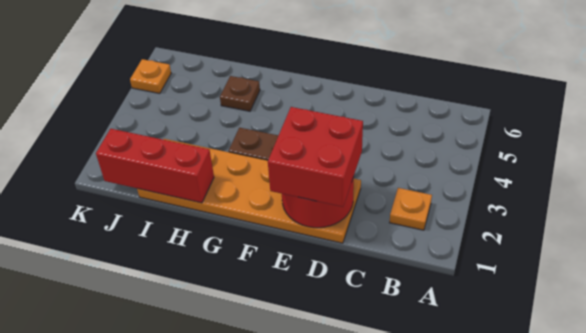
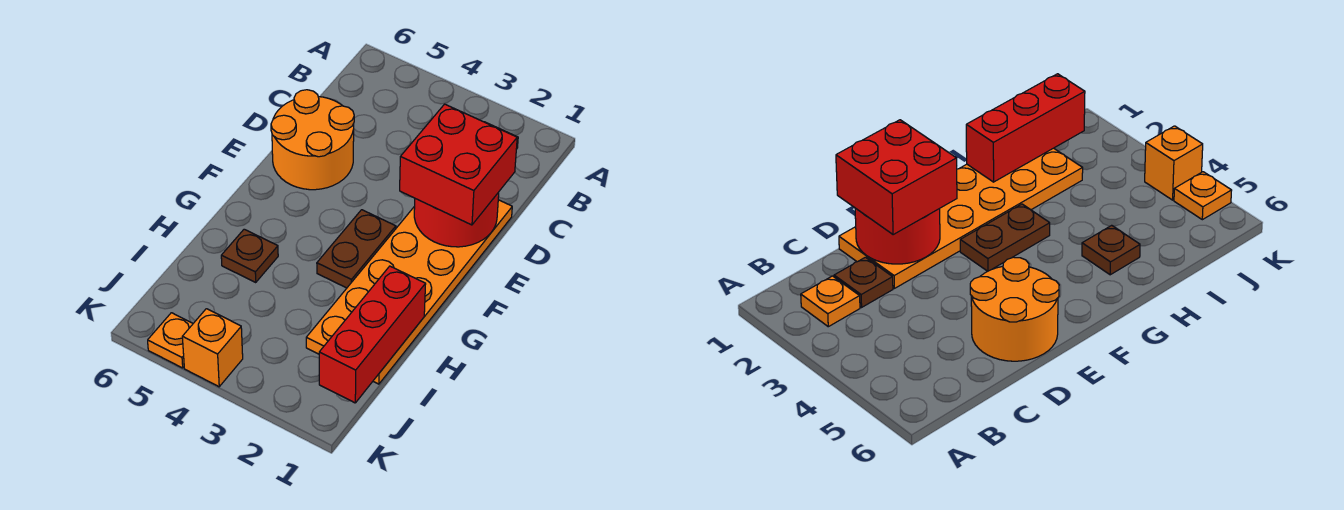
none -> brown plate C2 level 1
none -> orange round brick D5:E6 level 1
none -> orange brick K4 level 1

